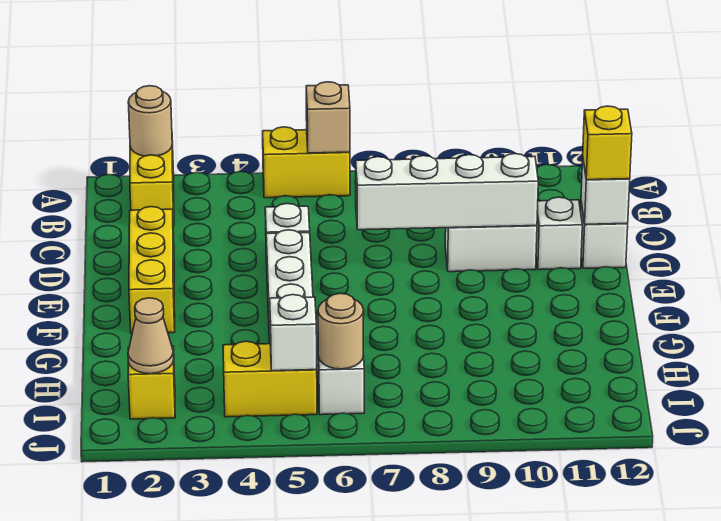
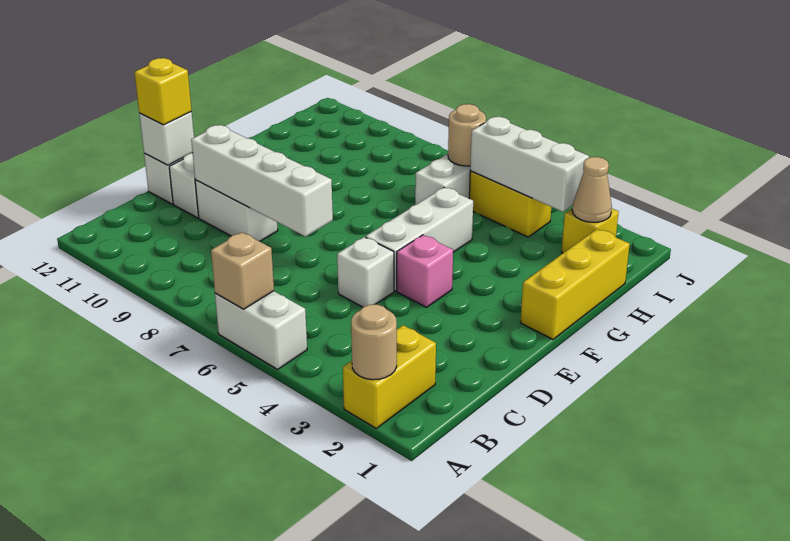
yellow brick A5:A6 level 1 -> white brick A5:A6 level 1
yellow brick D2:F2 level 1 -> yellow brick F1:H1 level 1
none -> pink brick E4 level 1
white brick I5 level 2 -> white brick I3:I5 level 2

